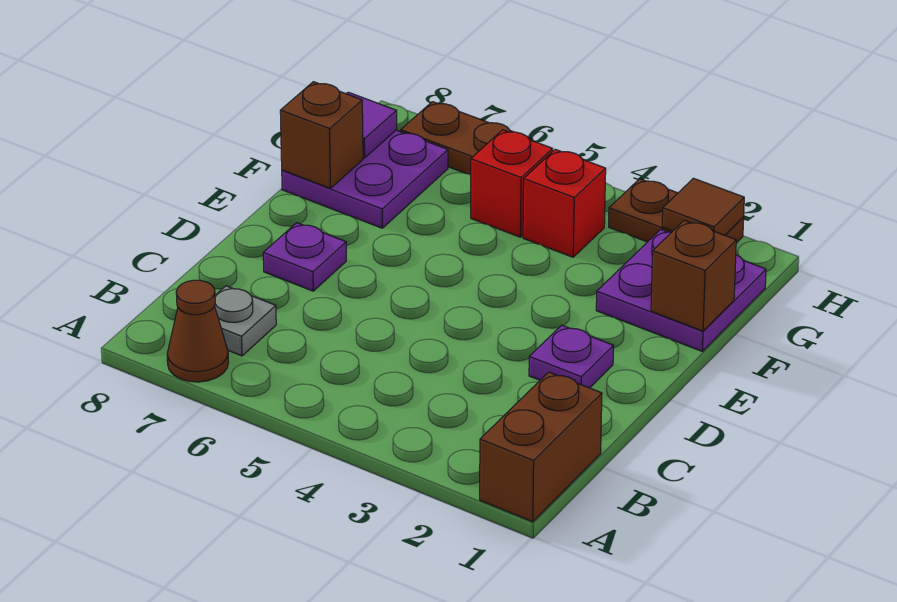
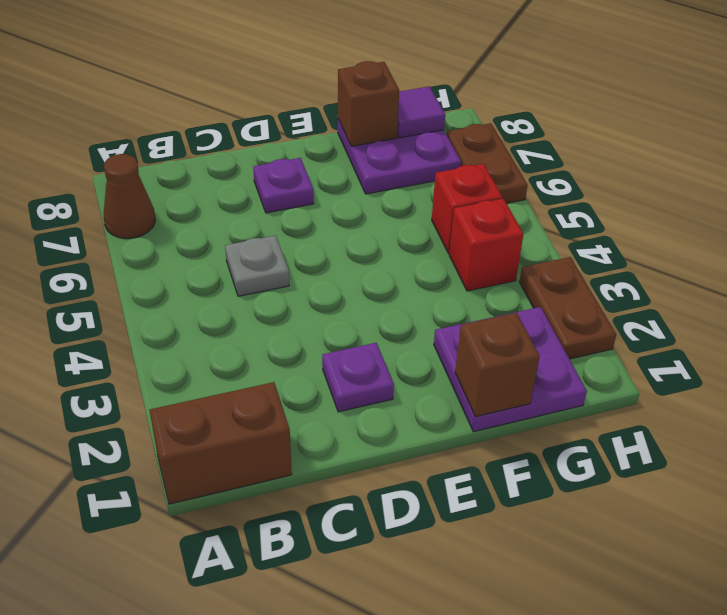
grey plate B7 level 1 -> grey plate C5 level 1
brown tile H2 level 2 -> none

